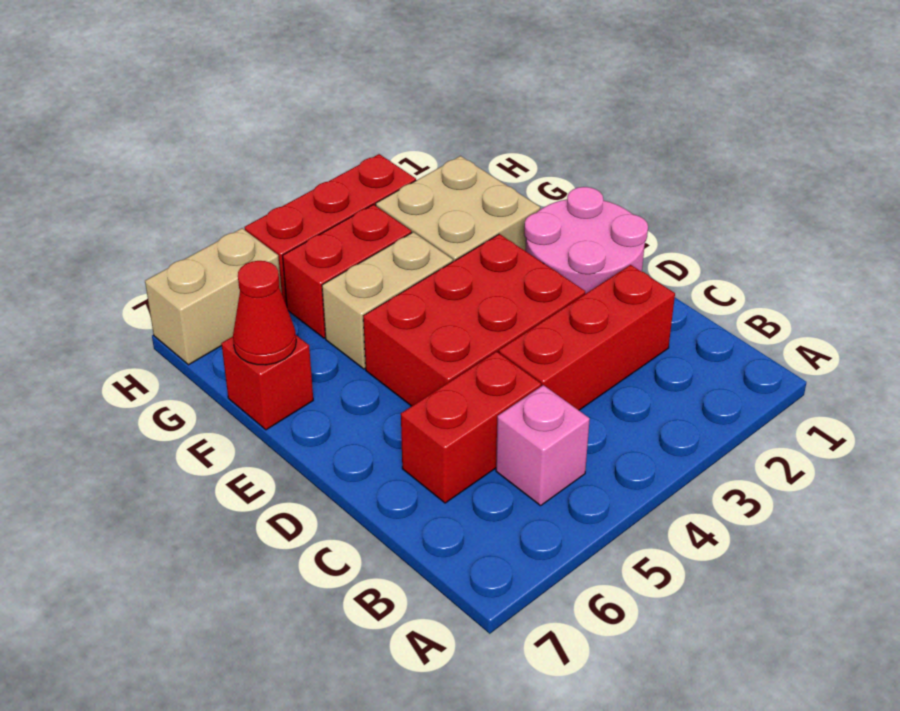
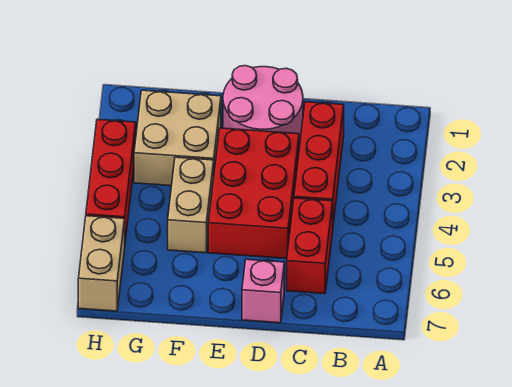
pink brick B5 level 1 -> pink brick D7 level 1
red brick F7 level 1 -> none
red cone F7 level 2 -> none
red brick G4:G5 level 1 -> none

